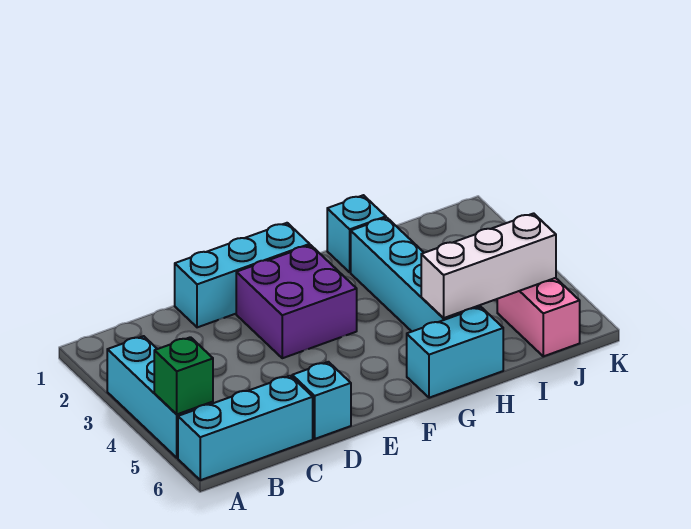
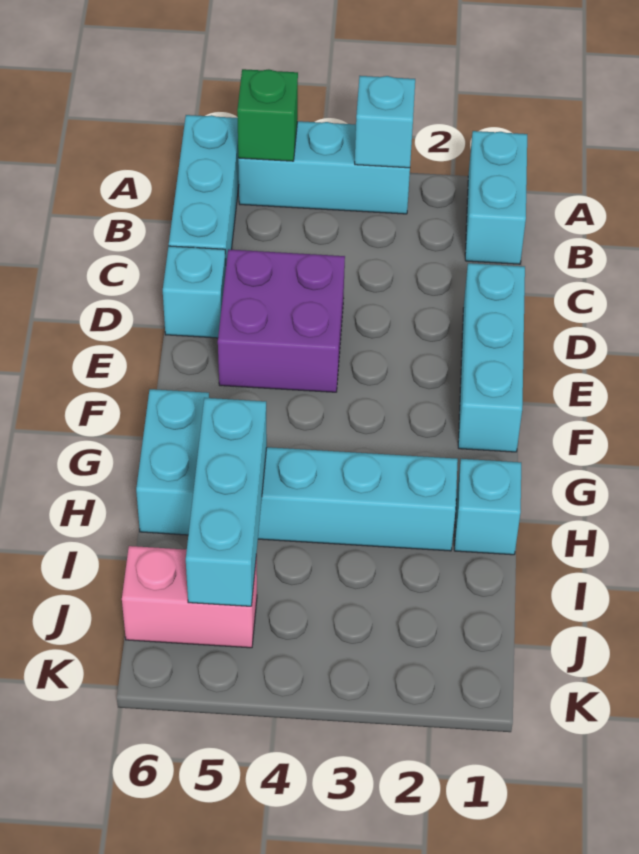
none -> cyan brick A1:B1 level 1
none -> cyan brick A3 level 2
purple brick E2:F3 level 1 -> purple brick D4:E5 level 1
white brick H5:J5 level 2 -> cyan brick H5:J5 level 2

